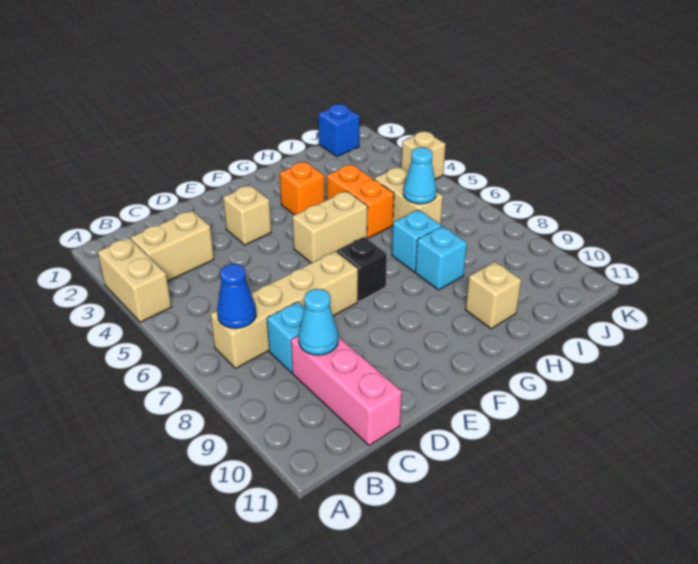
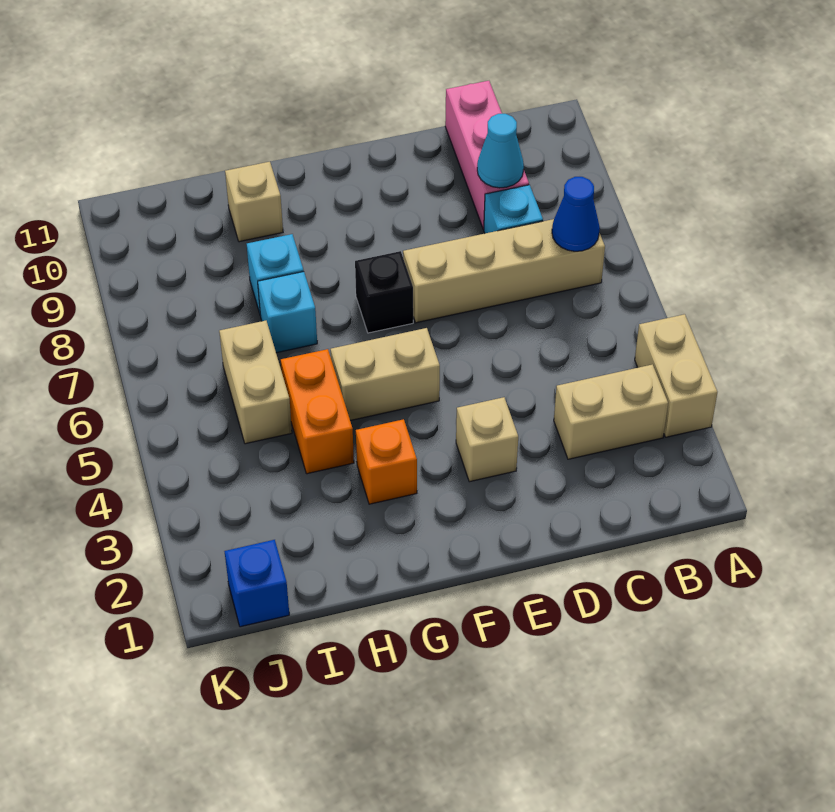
cyan cone I6 level 2 -> none
tan brick K4 level 1 -> none

